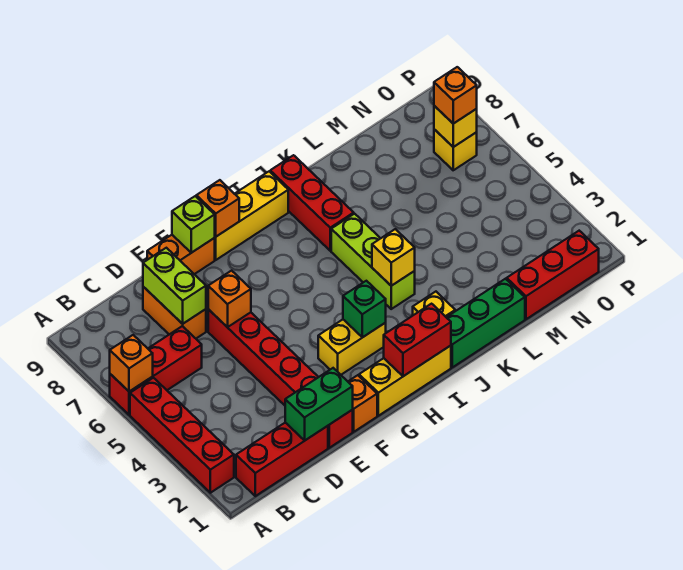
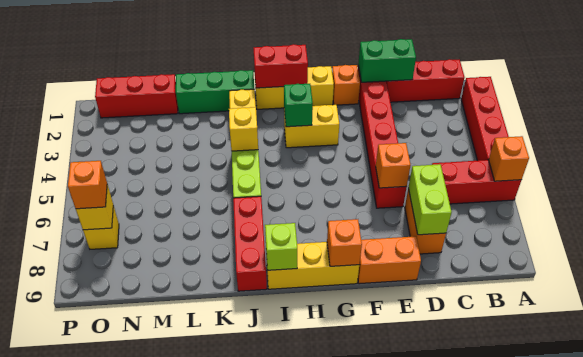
lime brick F9 level 2 -> lime brick I9 level 2

